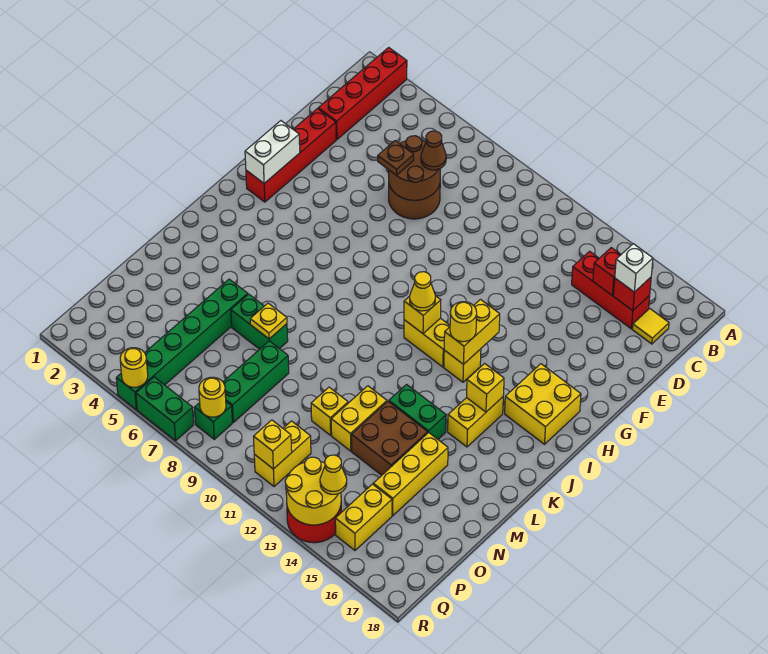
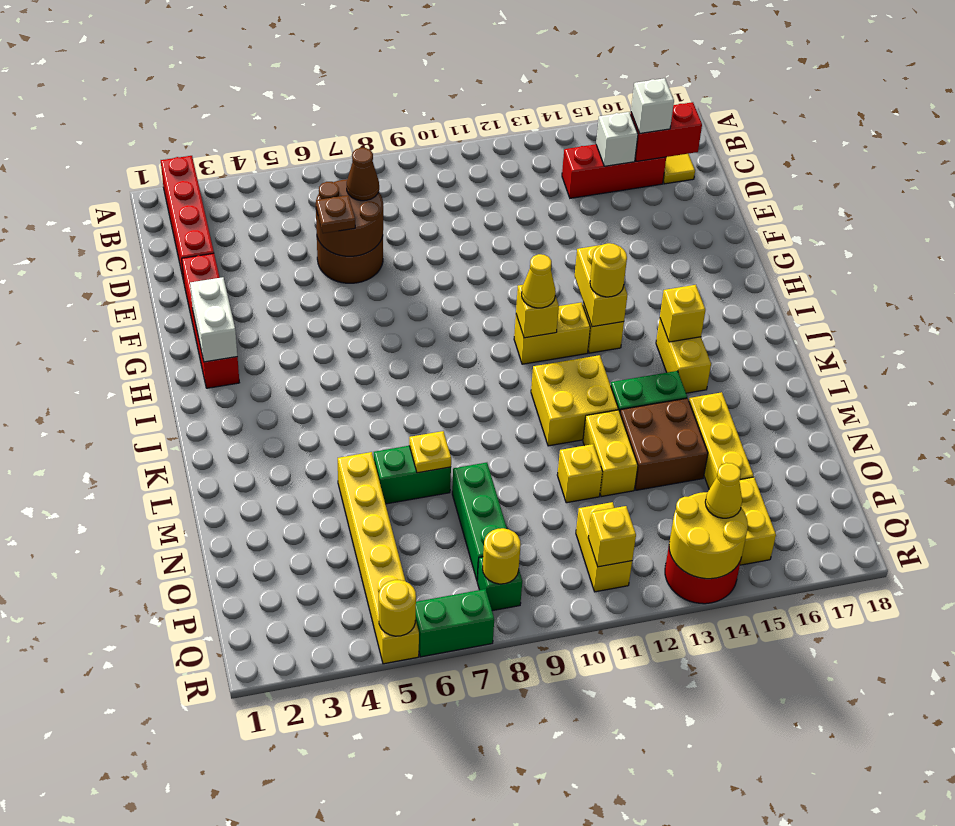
red brick C15 level 2 -> white brick C15 level 2
red brick C16 level 2 -> red brick C16:C17 level 2
yellow brick H16:I17 level 1 -> yellow brick K11:L12 level 1
green brick M5:R5 level 1 -> yellow brick M5:R5 level 1

